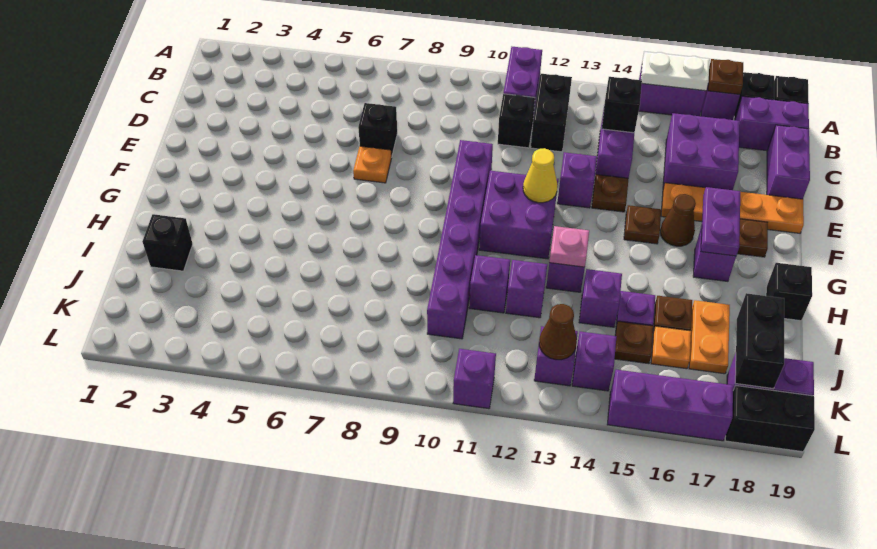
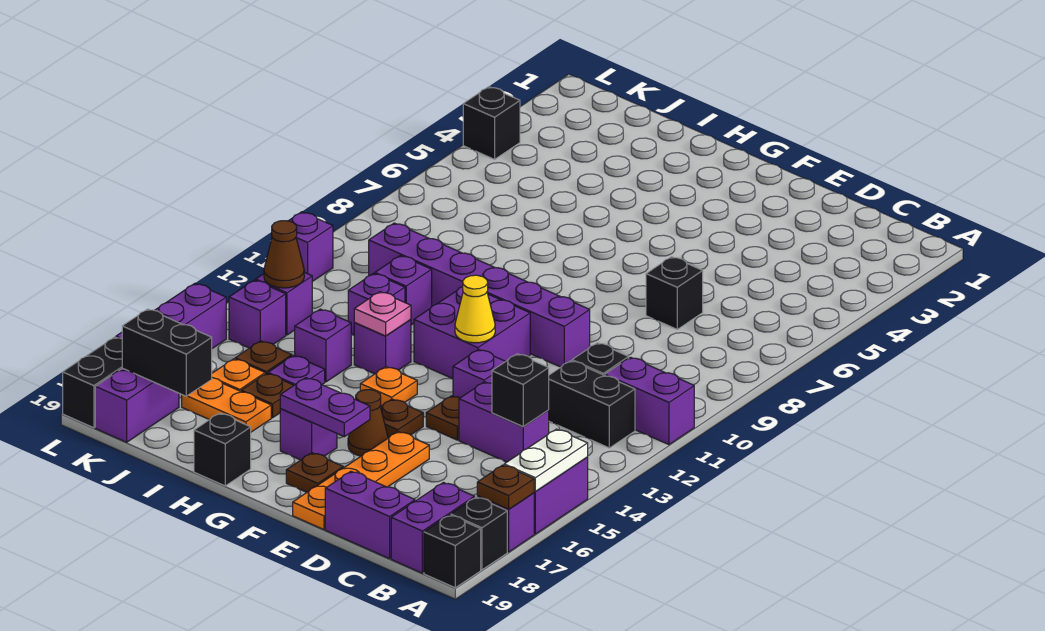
purple brick C16:D17 level 1 -> none
orange plate E7 level 1 -> orange plate G14 level 1
black brick I2 level 1 -> black brick L4 level 1

